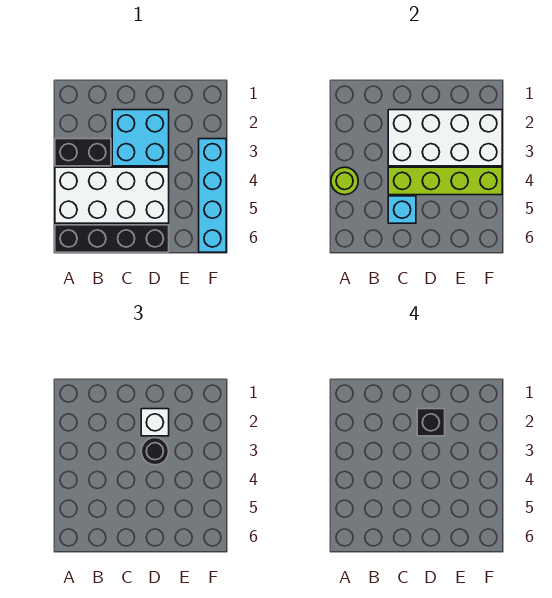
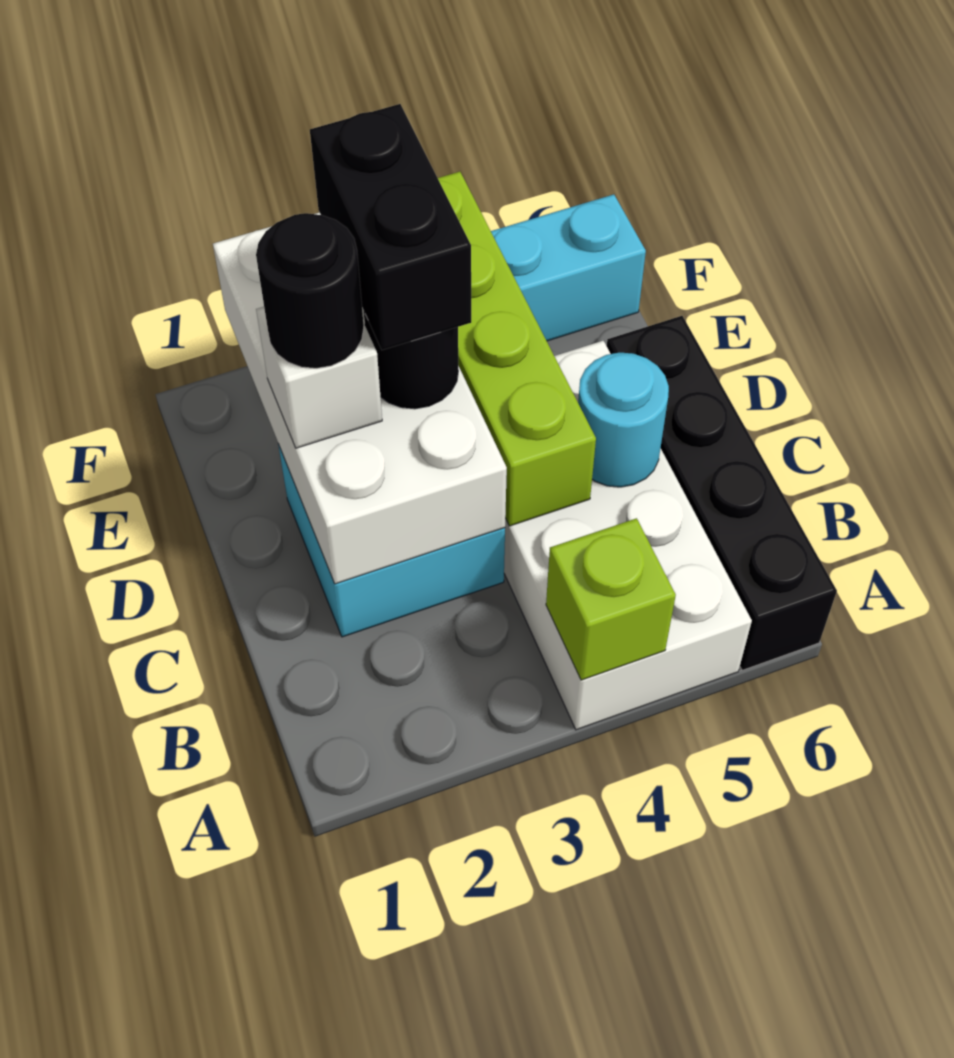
black brick A3:B3 level 1 -> black brick D3:E3 level 4
lime round brick A4 level 2 -> lime brick A4 level 2
cyan brick C5 level 2 -> cyan round brick C5 level 2
black brick D2 level 4 -> black round brick D2 level 4

